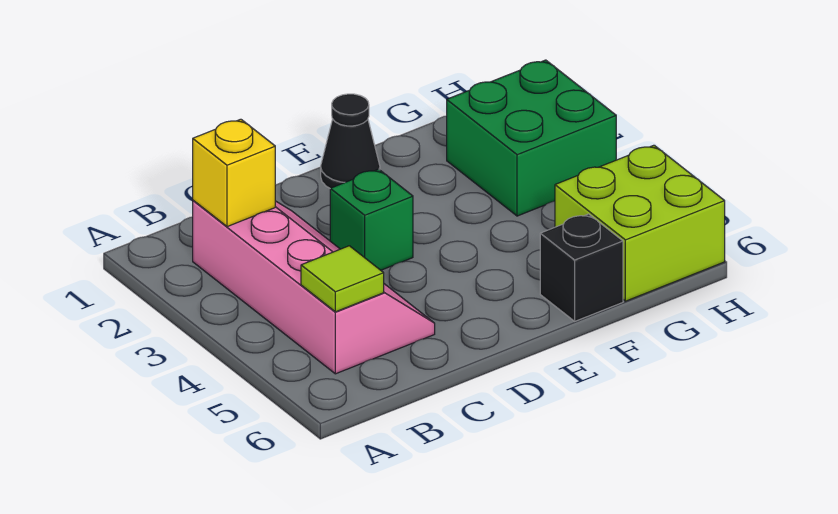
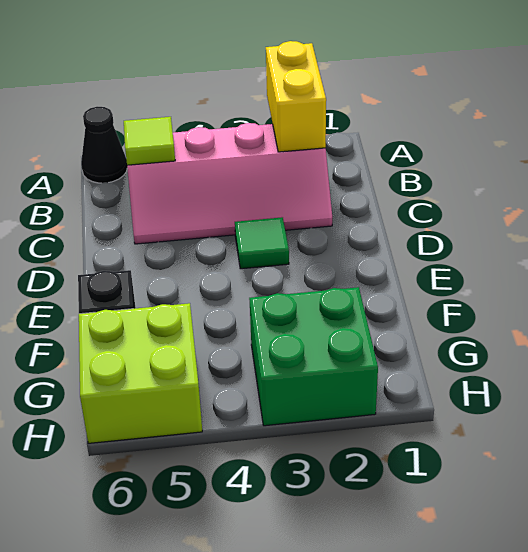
yellow brick B2 level 2 -> yellow brick A2:B2 level 2
green brick D3 level 1 -> green tile D3 level 1
black cone E1 level 1 -> black cone A6 level 1

